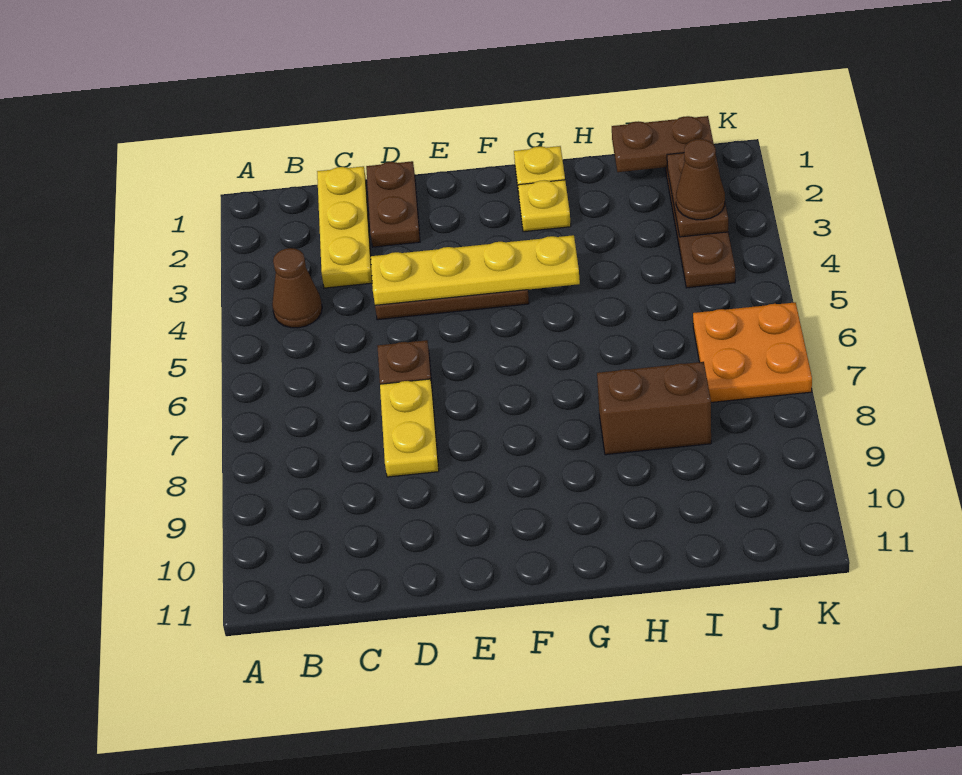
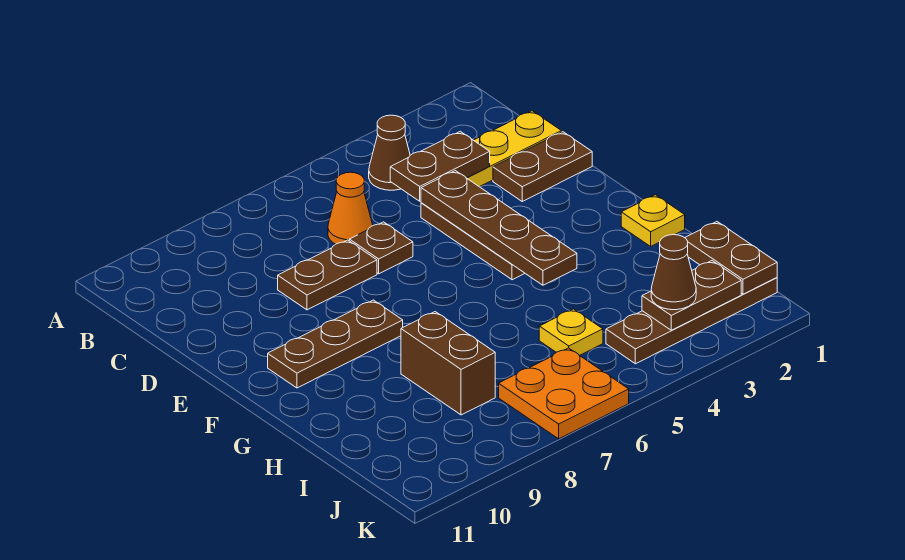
none -> brown plate C3:C4 level 2
none -> orange cone C6 level 1
yellow plate D4:G4 level 2 -> brown plate D4:G4 level 2
yellow plate D7:D8 level 1 -> brown plate D7:D8 level 1
none -> brown plate F8:F10 level 1
yellow plate G2 level 1 -> yellow plate I5 level 1

